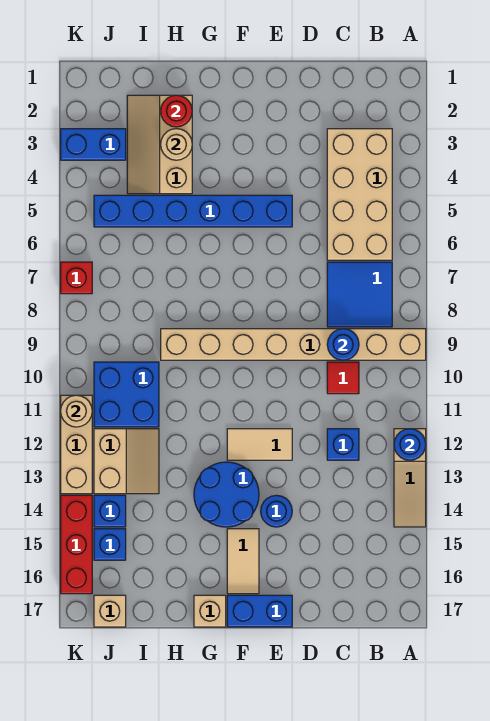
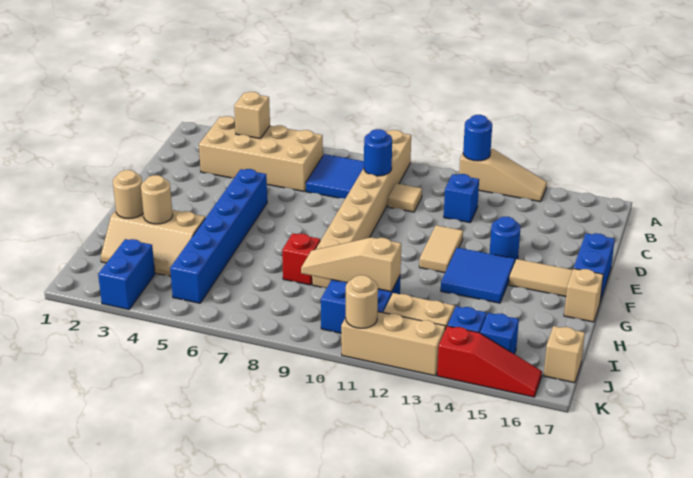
none -> tan brick B4 level 2
red tile C10 level 1 -> tan tile C10 level 1
blue round brick F13:G14 level 1 -> blue tile F13:G14 level 1
red round brick H2 level 2 -> tan round brick H2 level 2
none -> tan slope I9:I11 level 2 top 11
red brick K7 level 1 -> red brick H8 level 1
red brick K14:K16 level 1 -> red slope K14:K16 level 1 top 14

